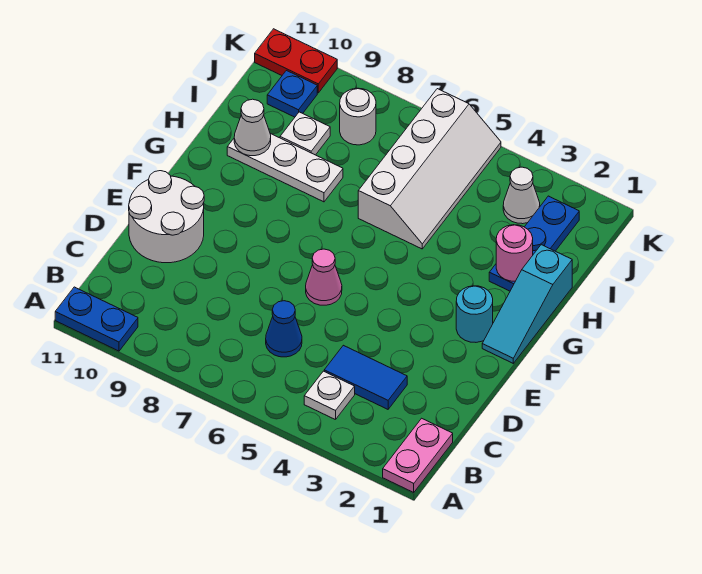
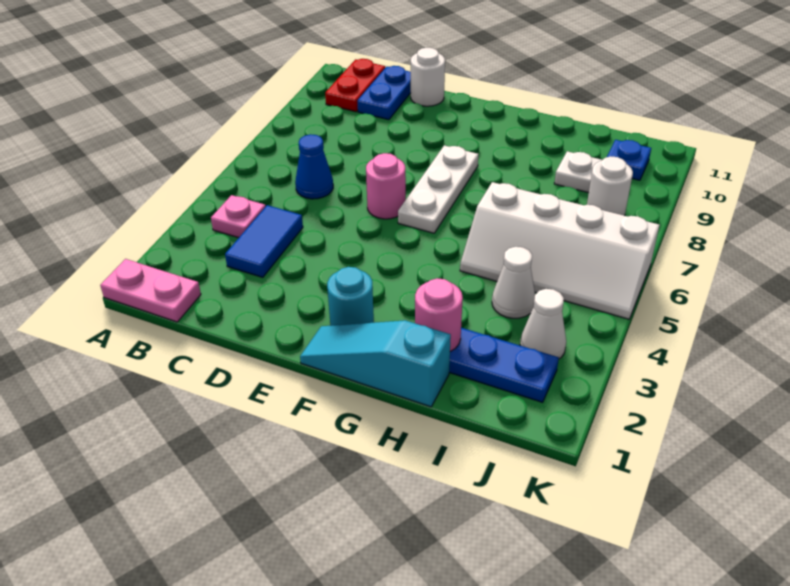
blue plate A10:A11 level 1 -> blue plate C10:C11 level 1
white plate B4 level 1 -> pink plate B4 level 1
white round brick D10:E11 level 1 -> white round brick D11 level 1
pink cone E6 level 1 -> pink round brick E6 level 1
white plate H8:H10 level 1 -> white plate F6:F8 level 1
white cone H10 level 2 -> white cone I4 level 1
red plate K10:K11 level 1 -> red plate B10:B11 level 1

